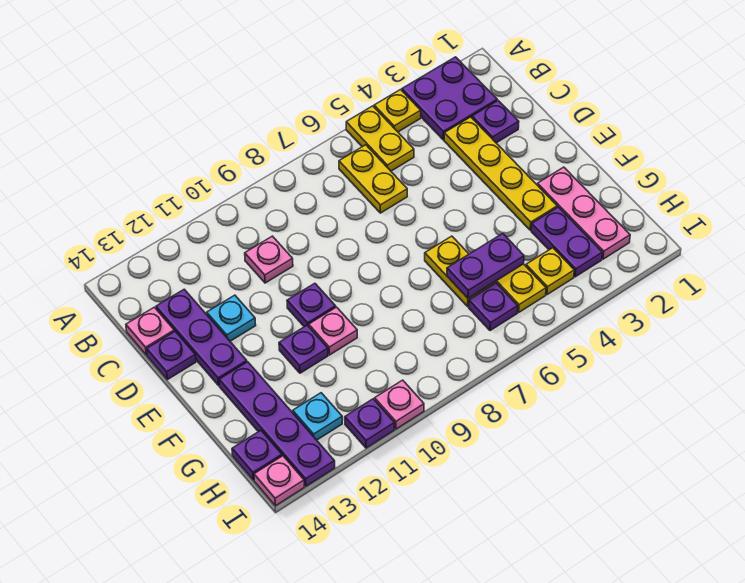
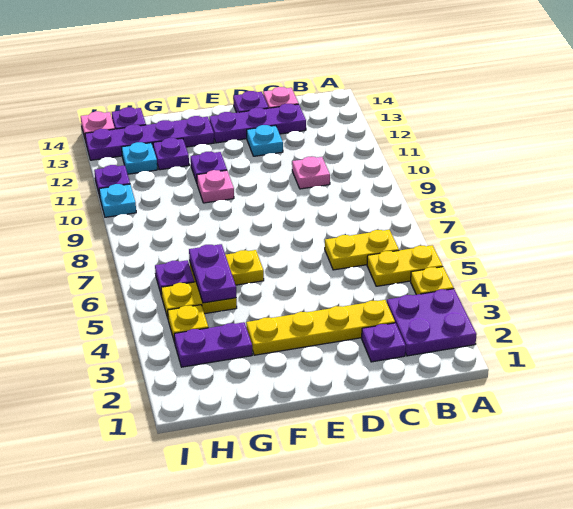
purple plate E10 level 1 -> purple plate G12 level 1
pink plate F2:H2 level 1 -> none
pink plate I10 level 1 -> cyan plate I10 level 1

